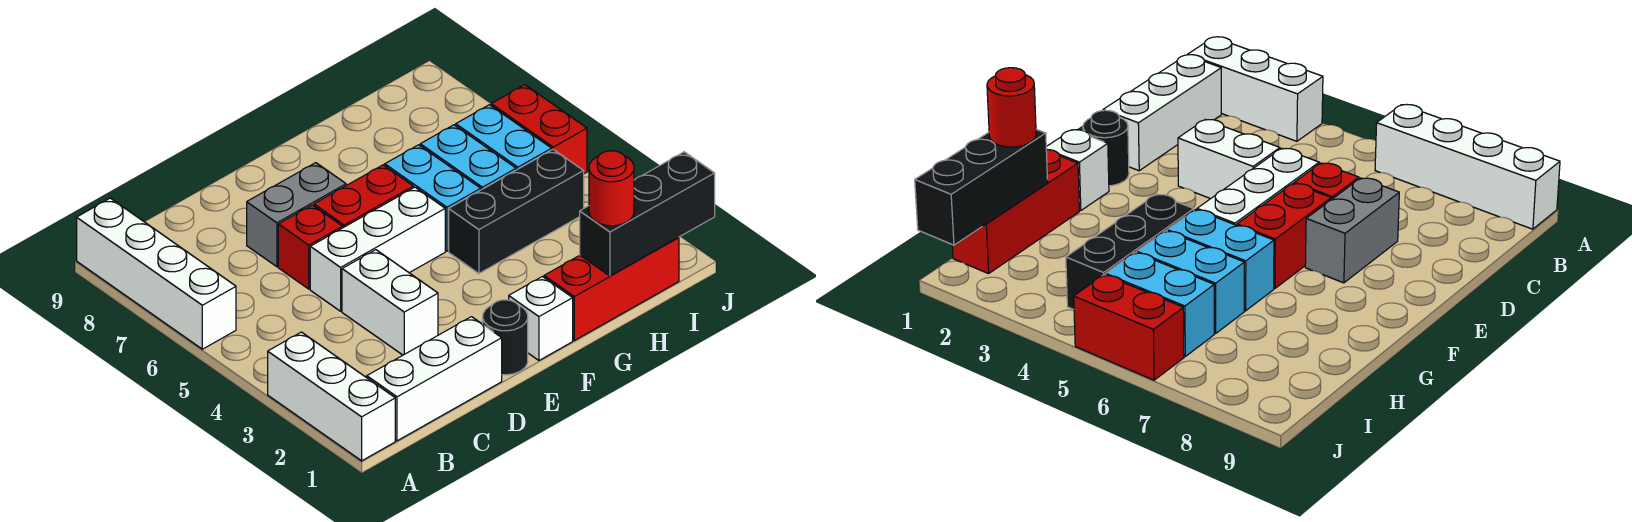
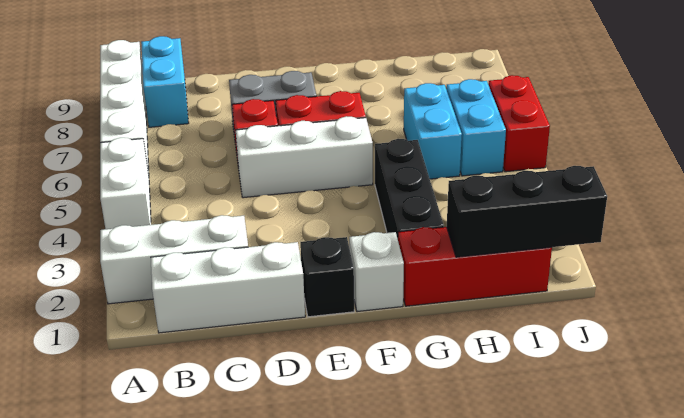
white brick A1:A3 level 1 -> white brick A2:C2 level 1
white brick D3:D4 level 1 -> white brick A4:A5 level 1
black round brick E1 level 1 -> black brick E1 level 1
black brick G4:I4 level 1 -> black brick G2:G4 level 1
cyan brick G5:G6 level 1 -> cyan brick B8:B9 level 1
red round brick H1 level 3 -> none

